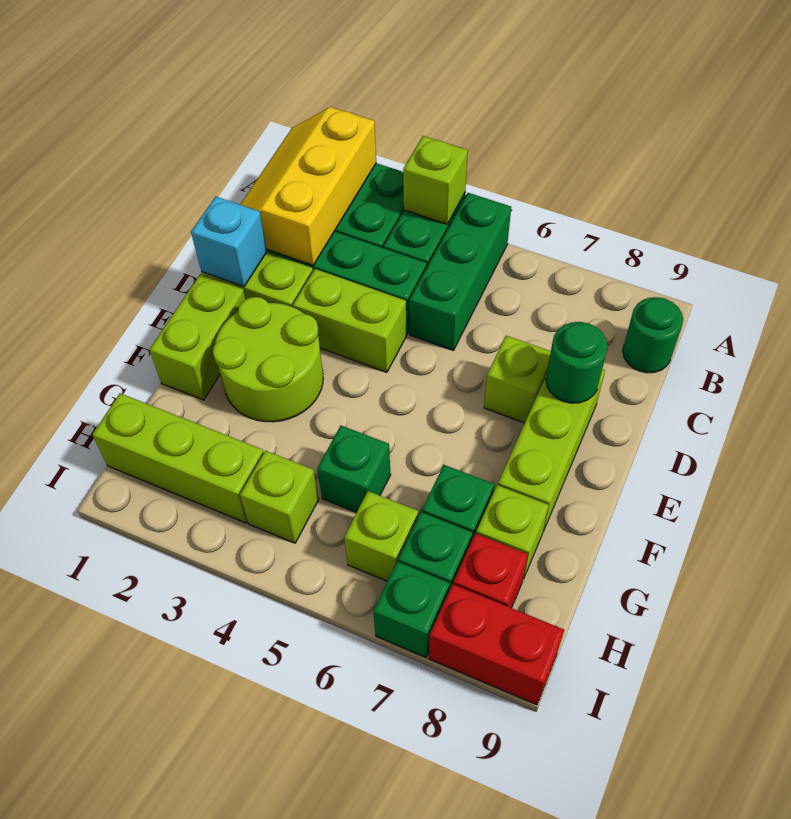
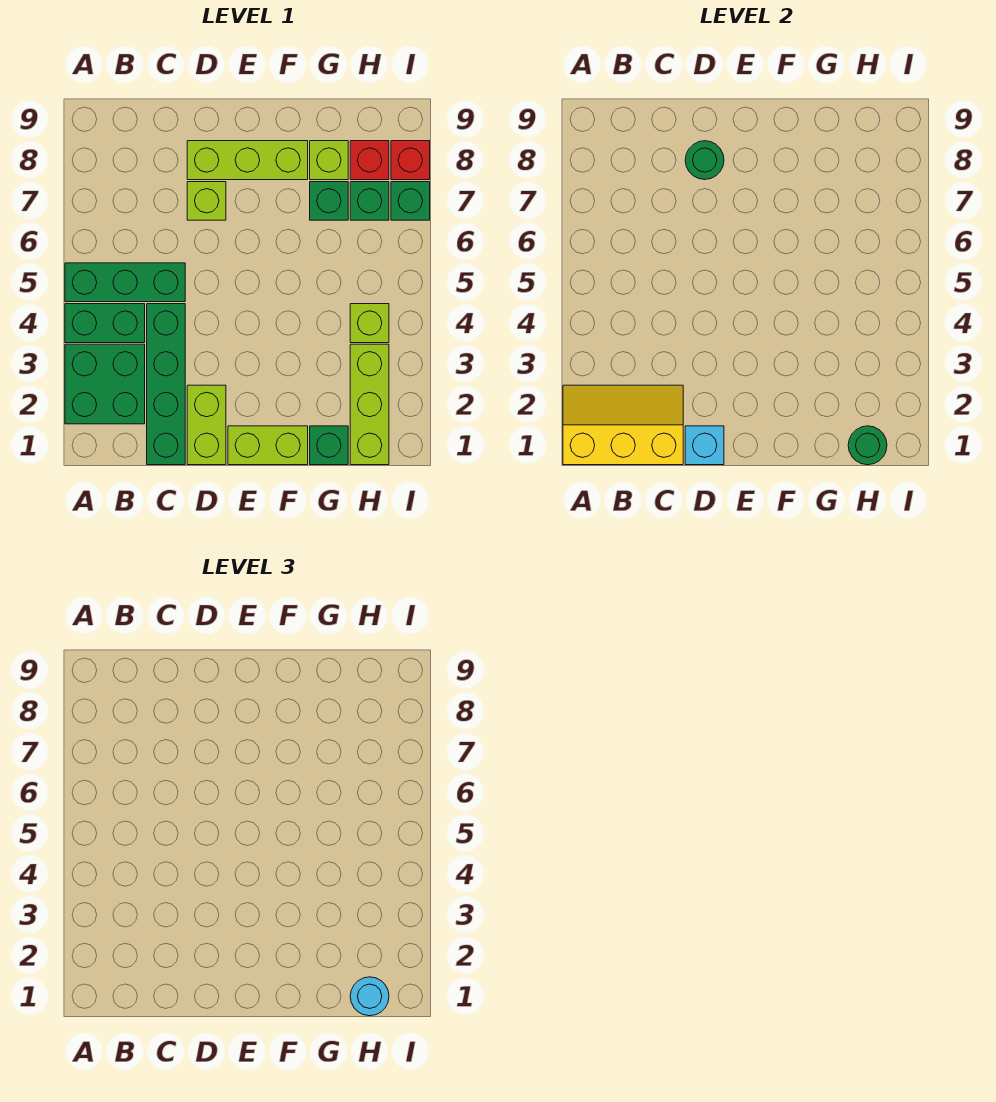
yellow slope A1:C2 level 2 top 2 -> yellow slope A1:C2 level 2 top 1
lime brick A4 level 2 -> none
green round brick B9 level 1 -> green round brick H1 level 2
lime brick D3:D4 level 1 -> none
lime round brick E2:F3 level 1 -> none
green brick G5 level 1 -> green brick G1 level 1
none -> cyan round brick H1 level 3
lime brick H6 level 1 -> none
red brick I8:I9 level 1 -> red brick I8 level 1

